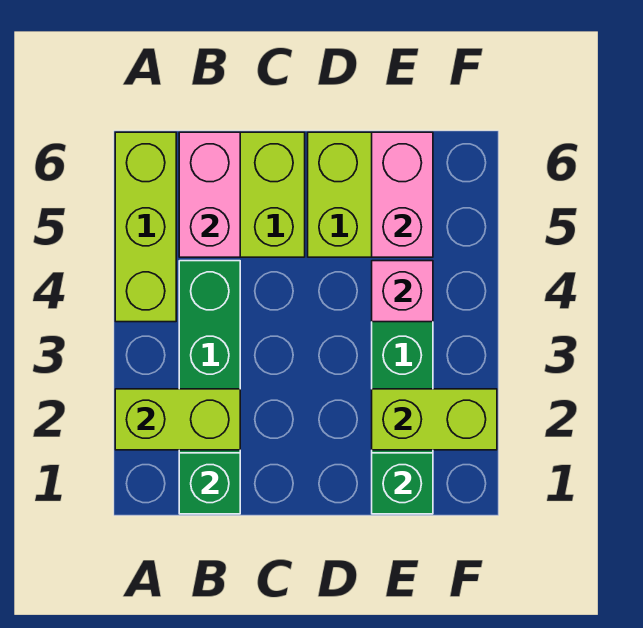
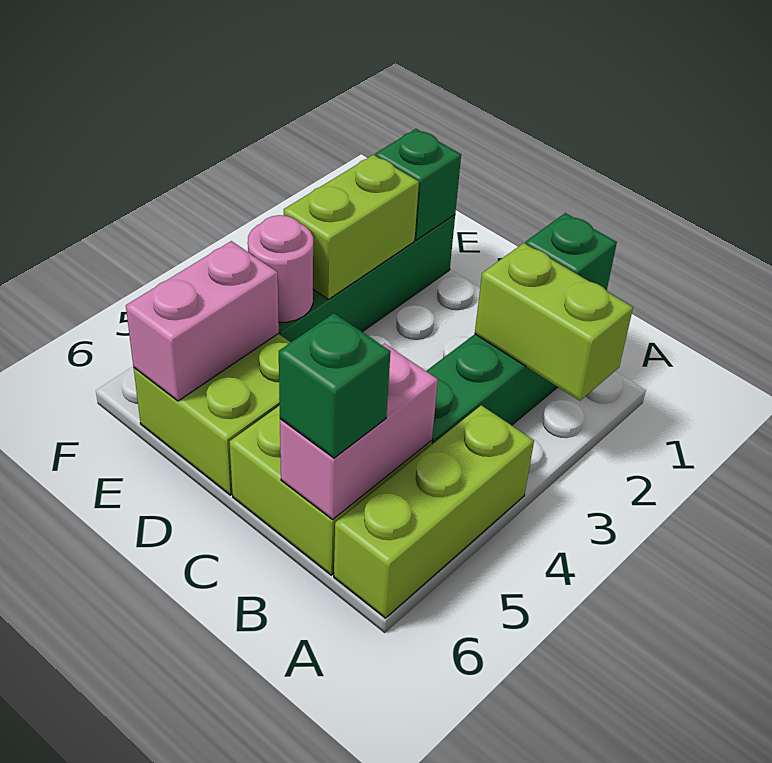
none -> green brick B6 level 3
lime brick E2:F2 level 2 -> lime brick E2:E3 level 2
pink brick E4 level 2 -> pink round brick E4 level 2

